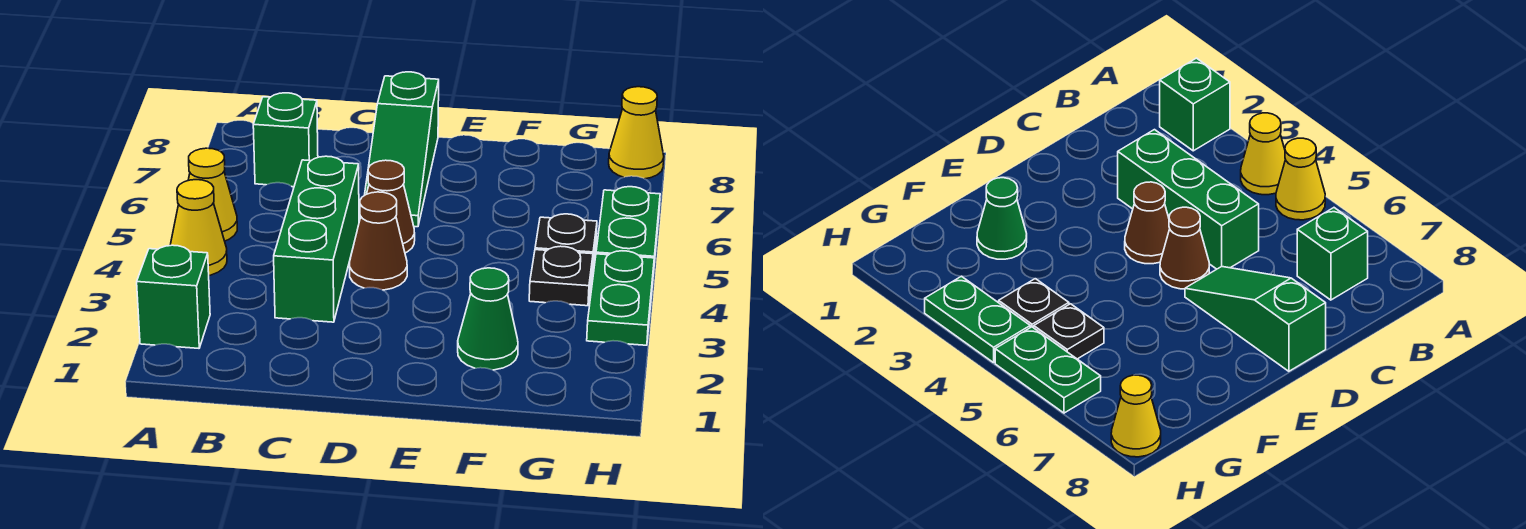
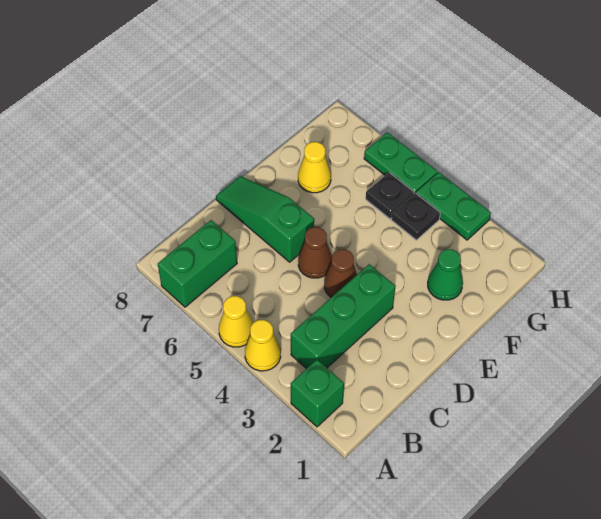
green brick B7 level 1 -> green brick A7:B7 level 1
green brick C3:C5 level 1 -> green brick B3:D3 level 1
green slope D6:D8 level 1 top 8 -> green slope D6:D8 level 1 top 6
yellow cone H8 level 1 -> yellow cone F7 level 1

